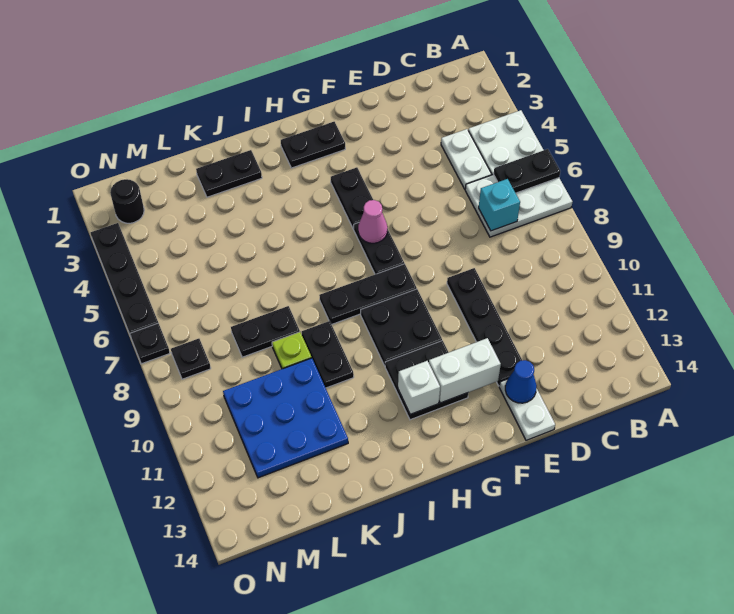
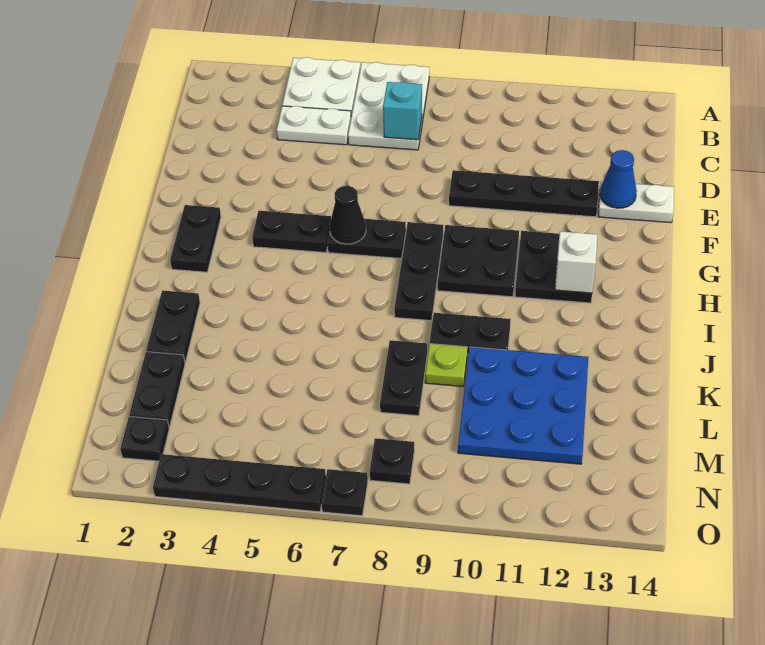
black plate A6:B6 level 2 -> black plate L2:M2 level 1
white brick F12:G12 level 2 -> none
pink cone G6 level 2 -> black cone G6 level 2
black round brick N2 level 1 -> black plate N2 level 1

